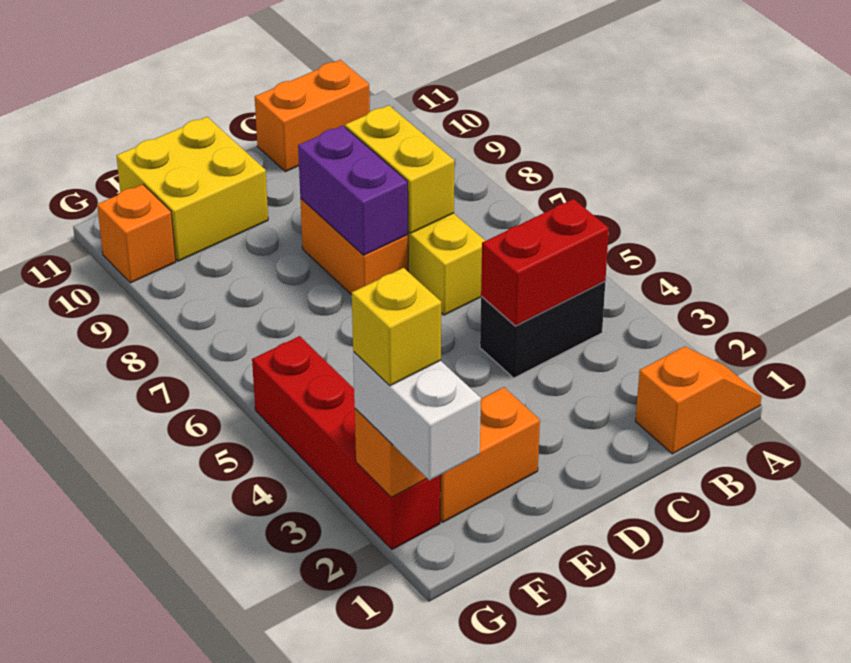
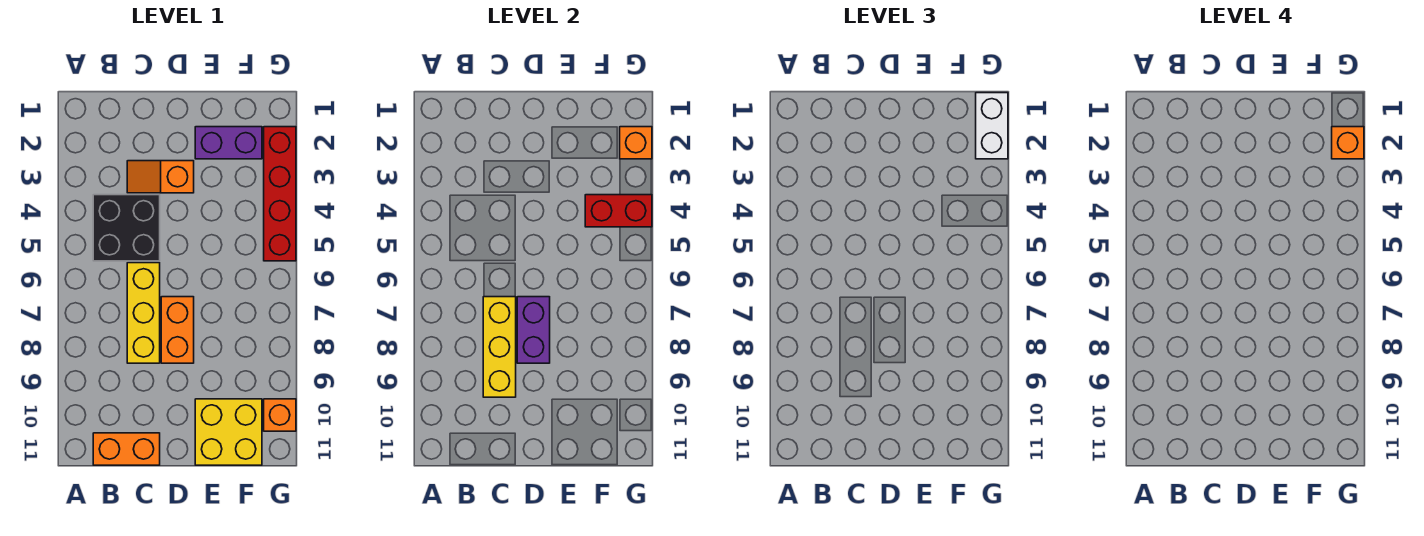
orange slope A1:B1 level 1 top B -> orange slope C3:D3 level 1 top D
black brick B4:C4 level 1 -> black brick B4:C5 level 1
red brick B4:C4 level 2 -> red brick F4:G4 level 2
yellow brick C7:C8 level 2 -> yellow brick C7:C9 level 2
orange brick E2:F2 level 1 -> purple brick E2:F2 level 1
yellow brick G2 level 4 -> orange brick G2 level 4

